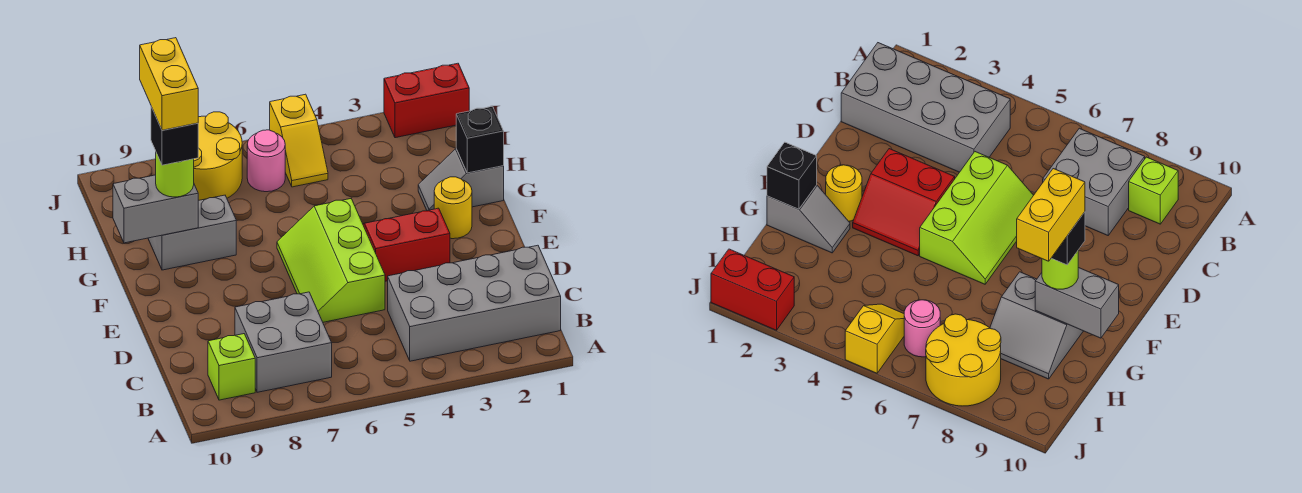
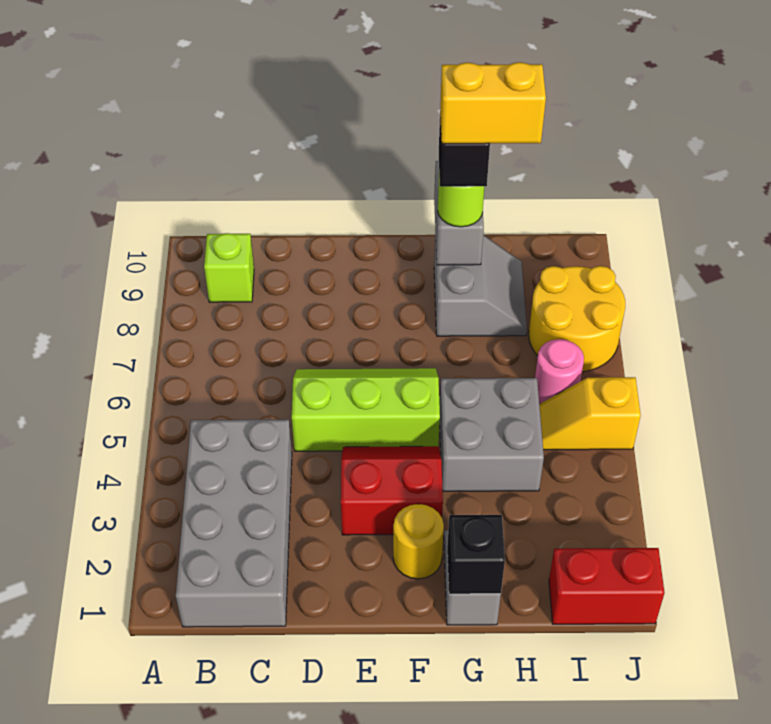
grey brick B7:C8 level 1 -> grey brick G4:H5 level 1
red slope E3:F4 level 1 top E -> red slope E3:F4 level 1 top 3
red brick J1:J2 level 1 -> red brick I1:J1 level 1

